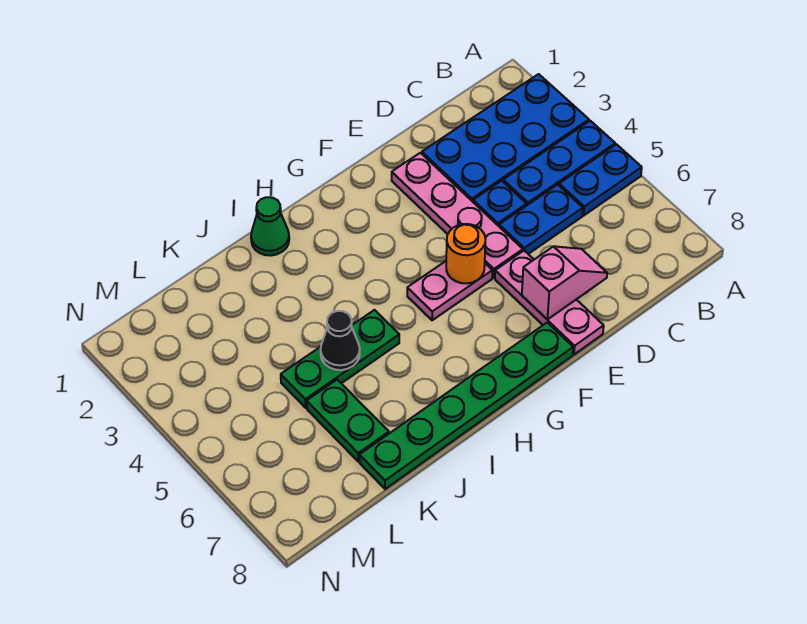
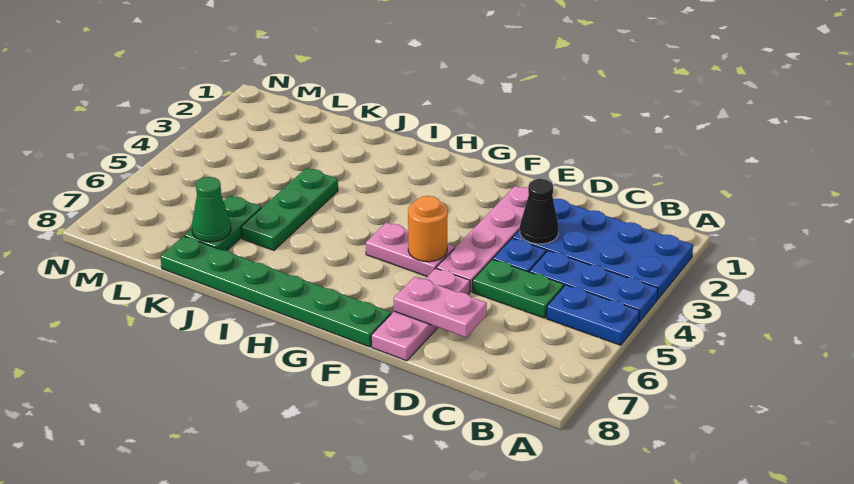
blue plate C5:D5 level 1 -> green plate C5:D5 level 1
pink slope D7:E7 level 2 top E -> pink plate D7:E7 level 2
green cone I1 level 1 -> green cone K7 level 2
green plate I5:K5 level 1 -> green plate J4:J6 level 1
black cone J5 level 2 -> black cone D3 level 2

